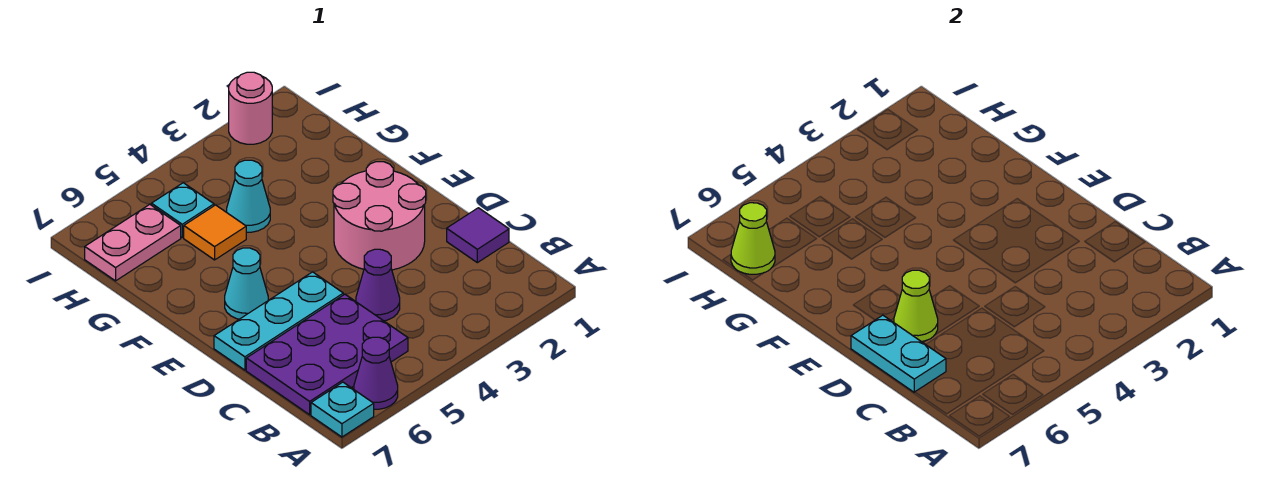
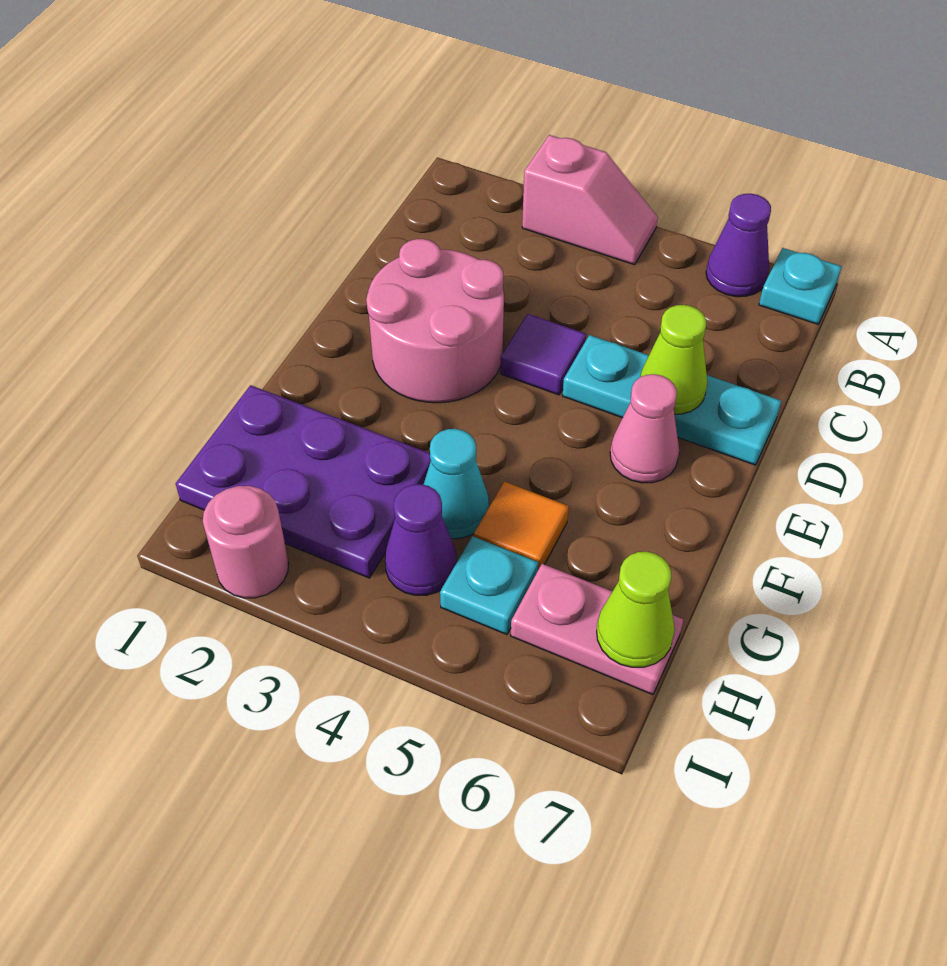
none -> pink slope A3:A4 level 1 top 3
purple plate B5:C7 level 1 -> purple plate G1:H3 level 1
purple tile C1 level 1 -> purple tile D4 level 1
purple cone C4 level 1 -> purple cone H4 level 1
cyan plate C7:D7 level 2 -> none
cyan cone E6 level 1 -> pink cone E6 level 1

